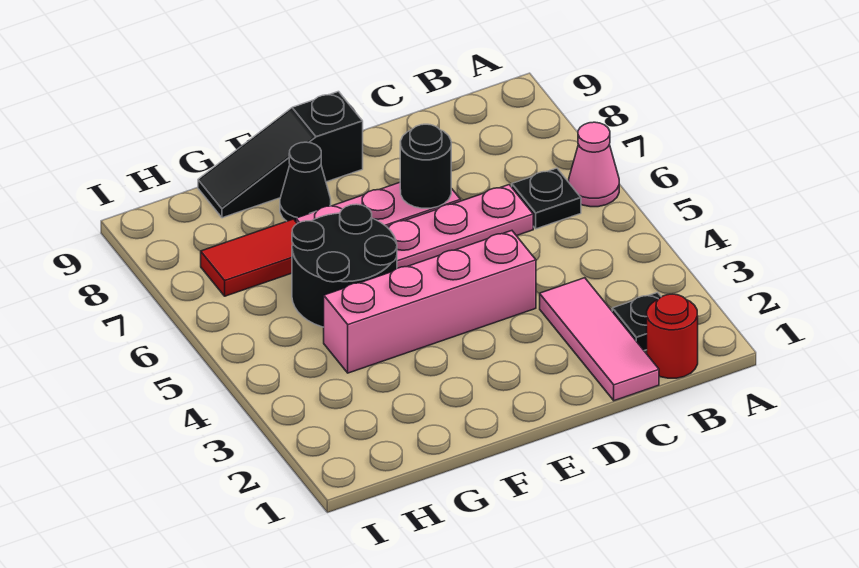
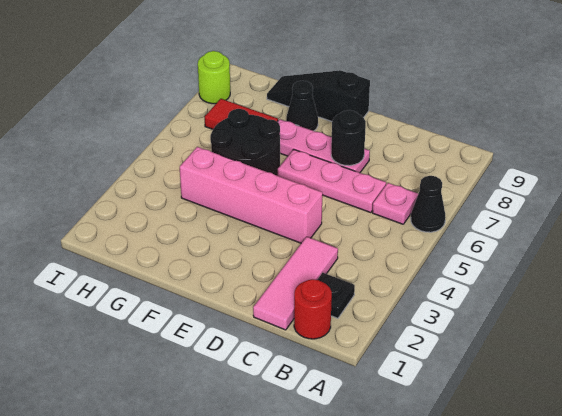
pink cone A6 level 1 -> black cone A6 level 1
black plate B6 level 1 -> pink plate B6 level 1
none -> lime round brick I8 level 1

